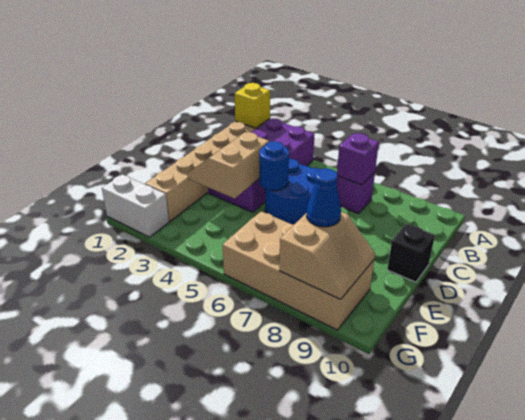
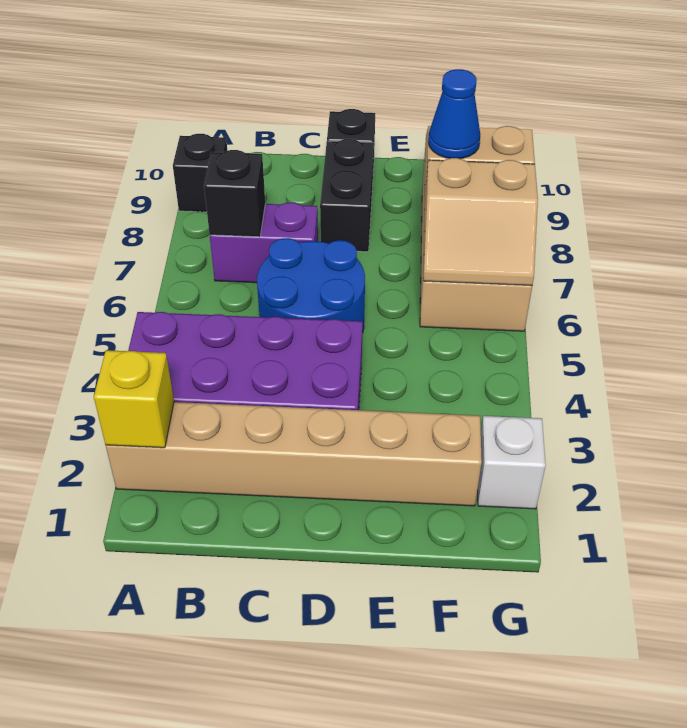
none -> black brick A9 level 1
purple brick B7 level 1 -> purple brick B7:C7 level 1
purple brick B7 level 2 -> black brick B7 level 2
tan slope D3:E4 level 2 top 4 -> tan slope F6:G7 level 2 top 7
blue round brick D5 level 2 -> none
none -> black brick D8:D9 level 1
white brick G1:G2 level 1 -> white brick G2 level 1

